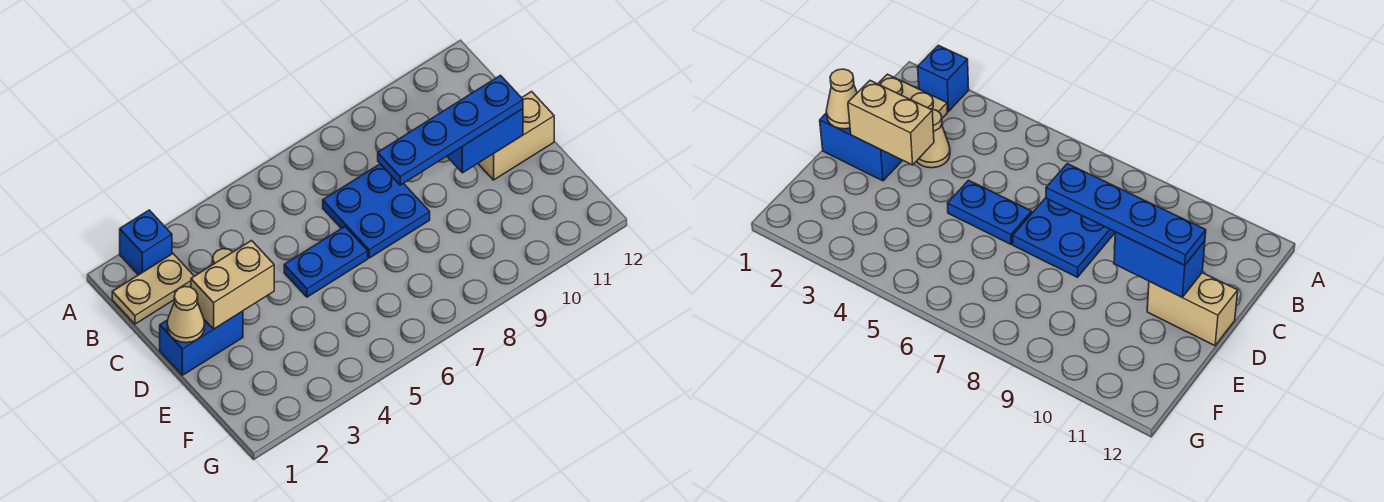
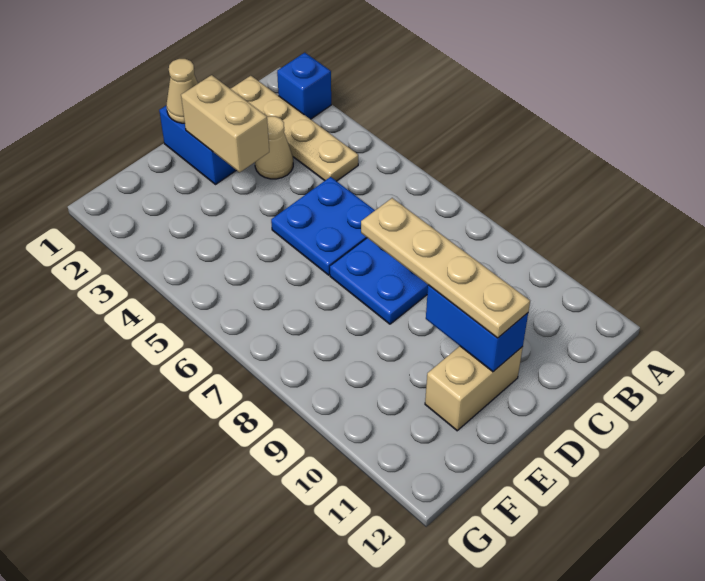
tan plate B1:B2 level 1 -> tan plate B1:B4 level 1
blue plate D5:D6 level 1 -> blue plate C5:D6 level 1
blue plate D8:D11 level 3 -> tan plate D8:D11 level 3
tan brick D11:D12 level 1 -> tan brick D11:E11 level 1

